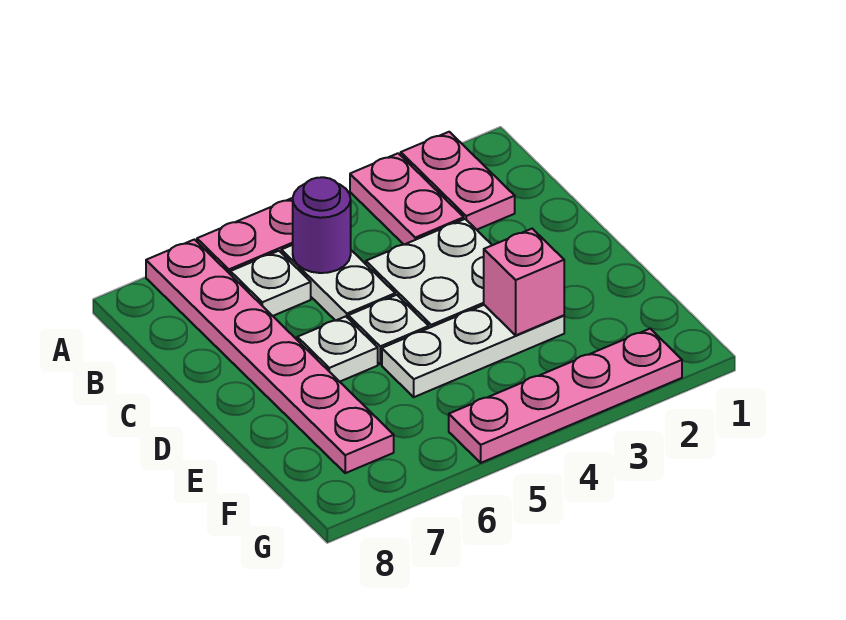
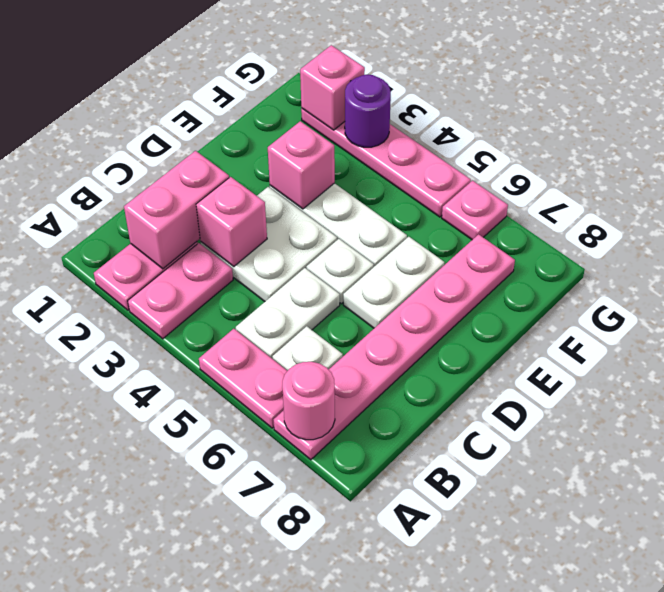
none -> pink round brick A7 level 2
none -> pink brick B2:C2 level 2
purple round brick B5 level 2 -> purple round brick G3 level 2
none -> pink brick C3 level 2
white plate D6 level 1 -> white plate D6:E6 level 1
none -> pink brick G2 level 2
none -> pink plate G6 level 1

